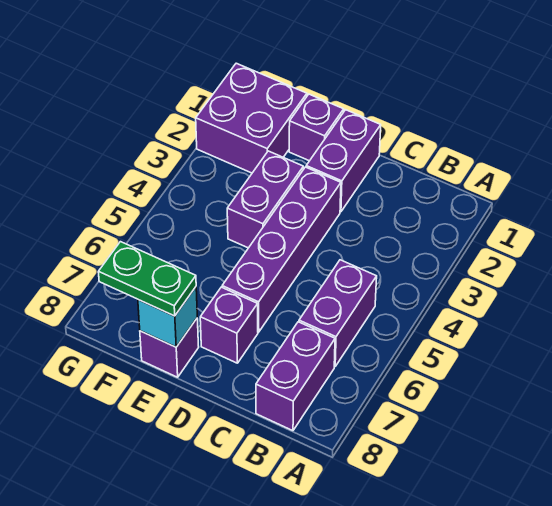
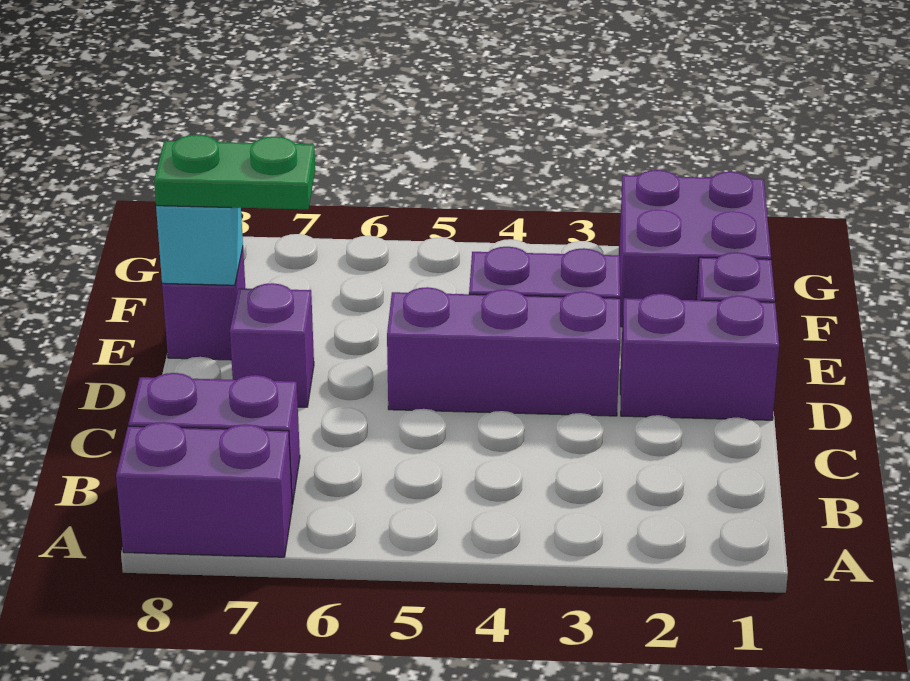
purple brick B5:B6 level 1 -> purple brick A7:A8 level 1
purple brick D3:D6 level 1 -> purple brick D3:D5 level 1
green plate E8:F8 level 3 -> green plate E7:E8 level 3

